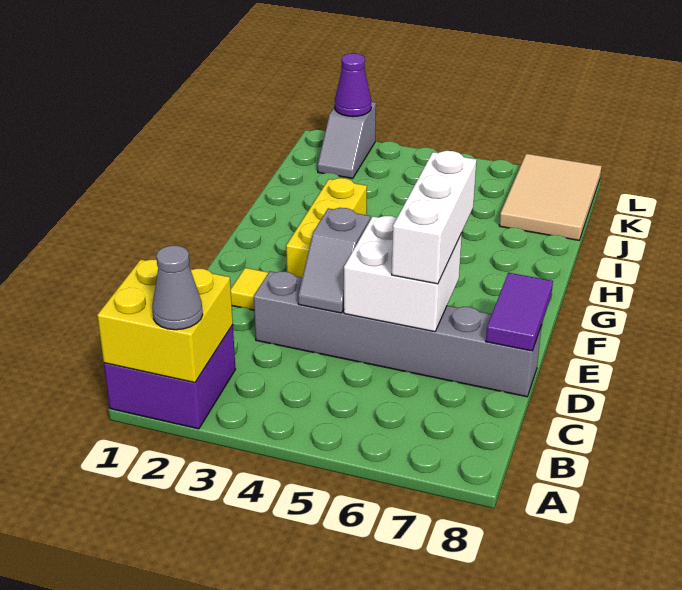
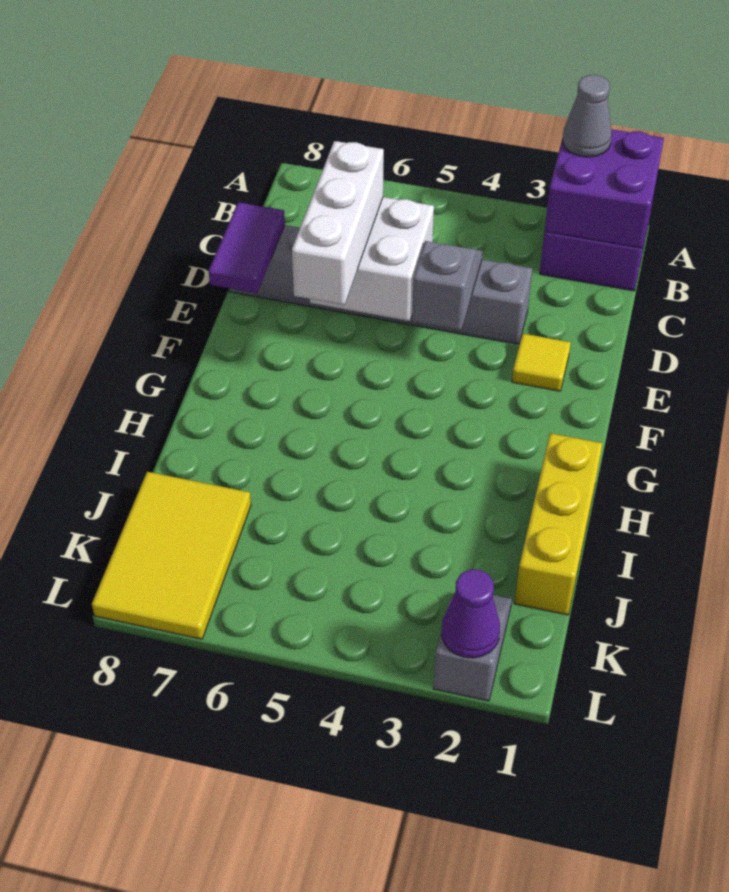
yellow brick A1:B2 level 2 -> purple brick A1:B2 level 2
yellow brick F3:H3 level 1 -> yellow brick H1:J1 level 1
tan tile J7:L8 level 1 -> yellow tile J7:L8 level 1

